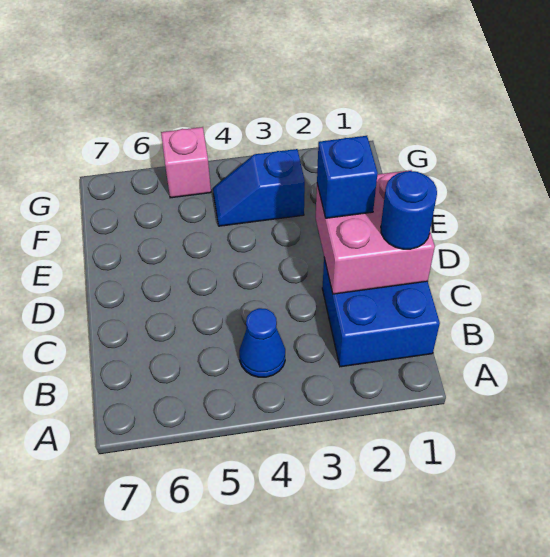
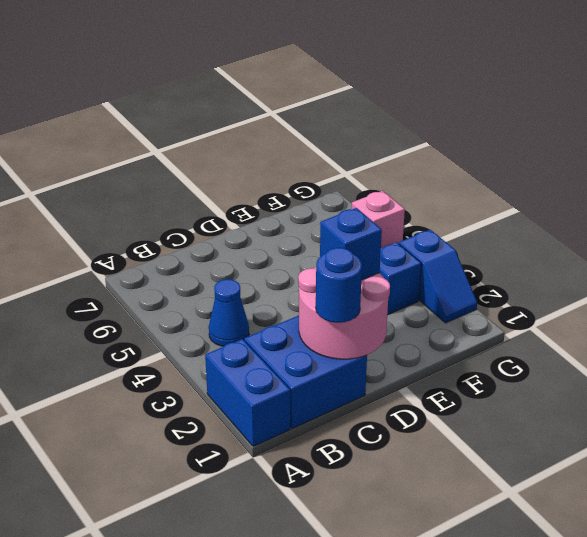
none -> blue brick A1:A2 level 1
pink brick C1:D2 level 2 -> pink round brick C1:D2 level 2
none -> blue slope G2:G3 level 1 top 3

